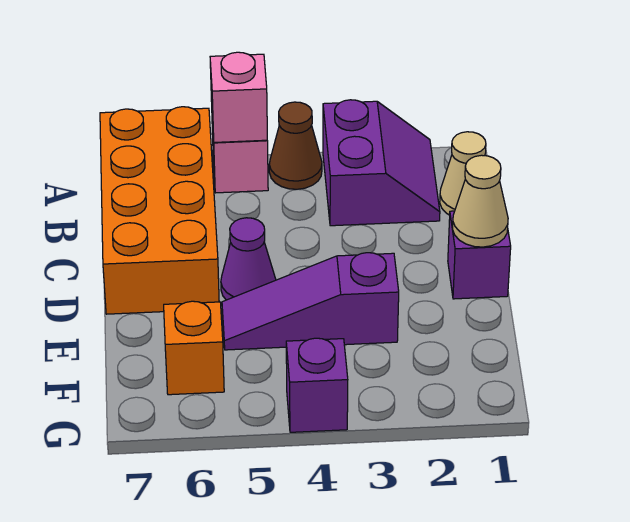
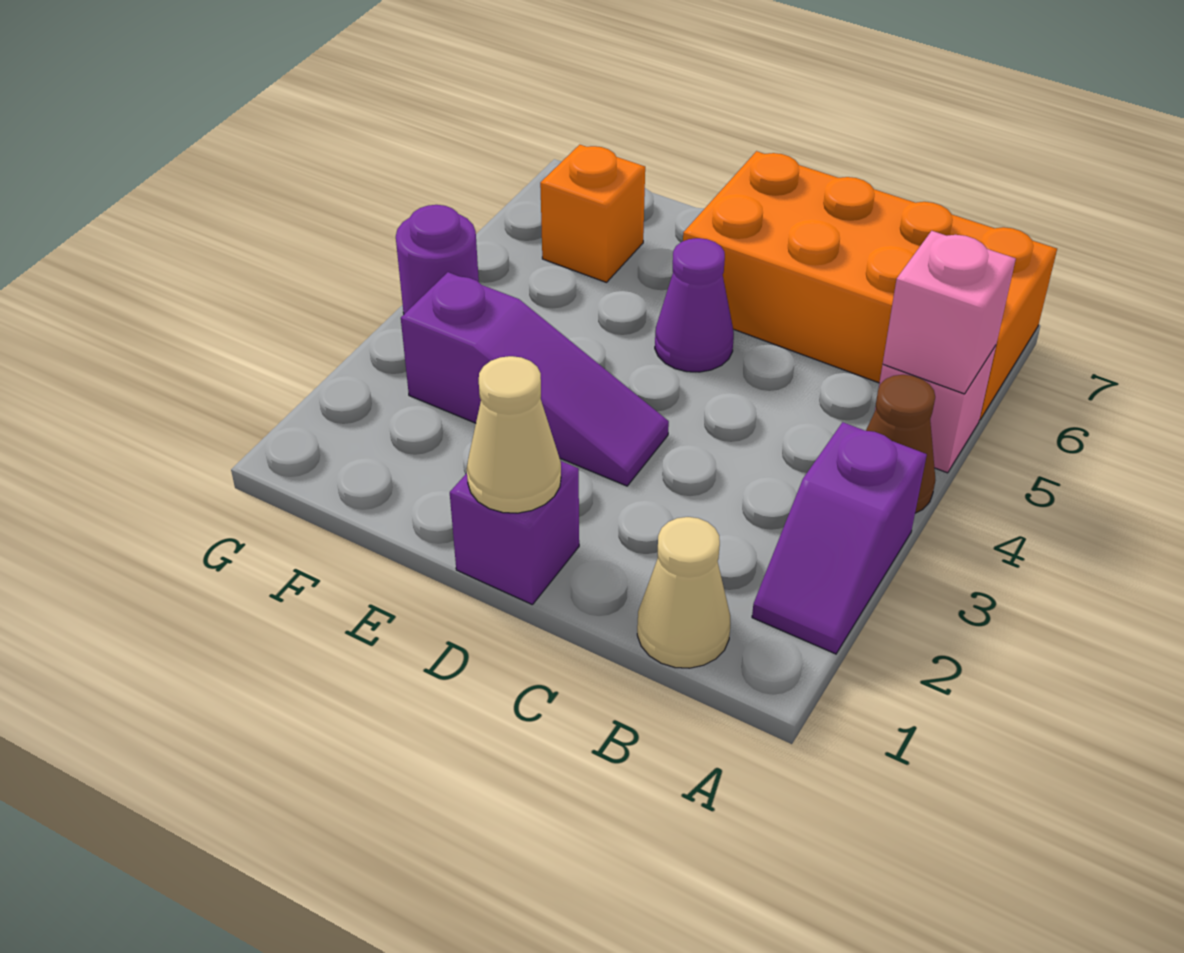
purple slope A2:B3 level 1 top 3 -> purple slope A2:A3 level 1 top 3
purple slope E3:E5 level 1 top 3 -> purple slope D3:F3 level 1 top F
purple brick G4 level 1 -> purple round brick G4 level 1

